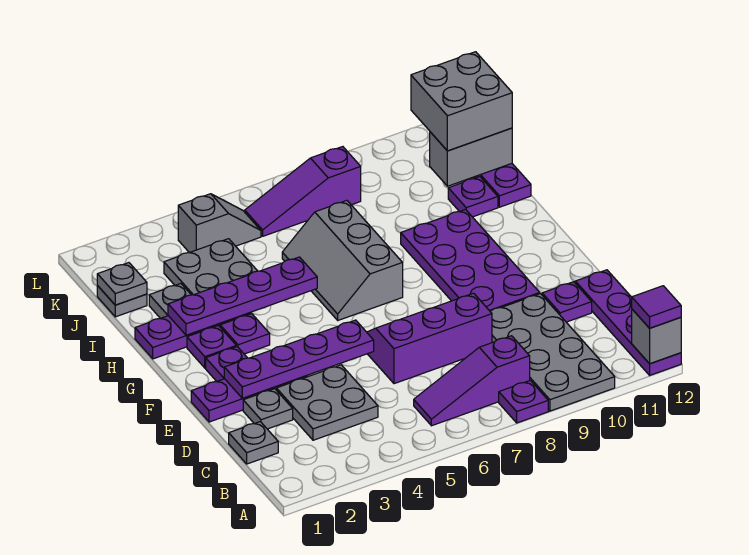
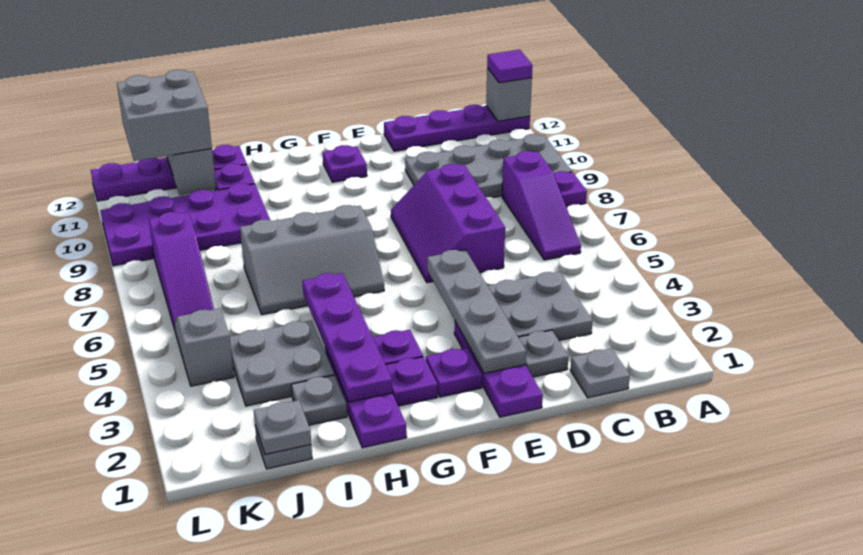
purple plate D11 level 1 -> purple plate F11 level 1
purple plate E2:E5 level 2 -> grey plate E2:E5 level 2
purple plate E9:H10 level 1 -> purple plate I9:L10 level 1

